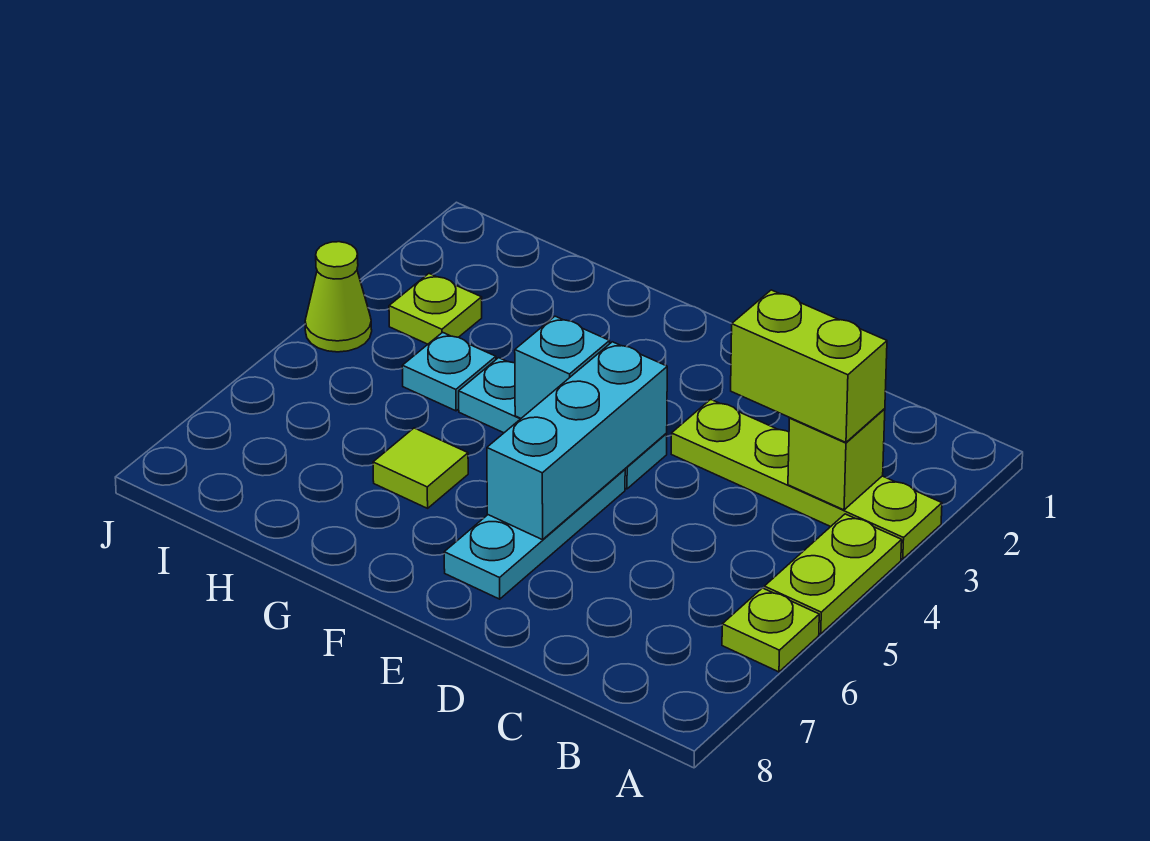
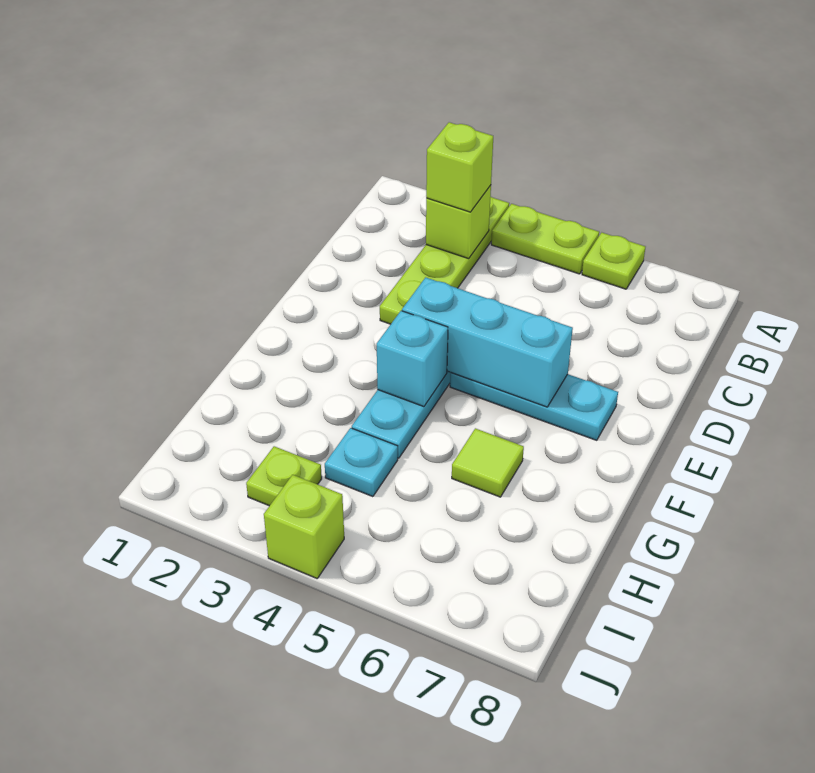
lime brick B3:C3 level 3 -> lime brick B3 level 3
lime cone J4 level 1 -> lime brick J4 level 1

